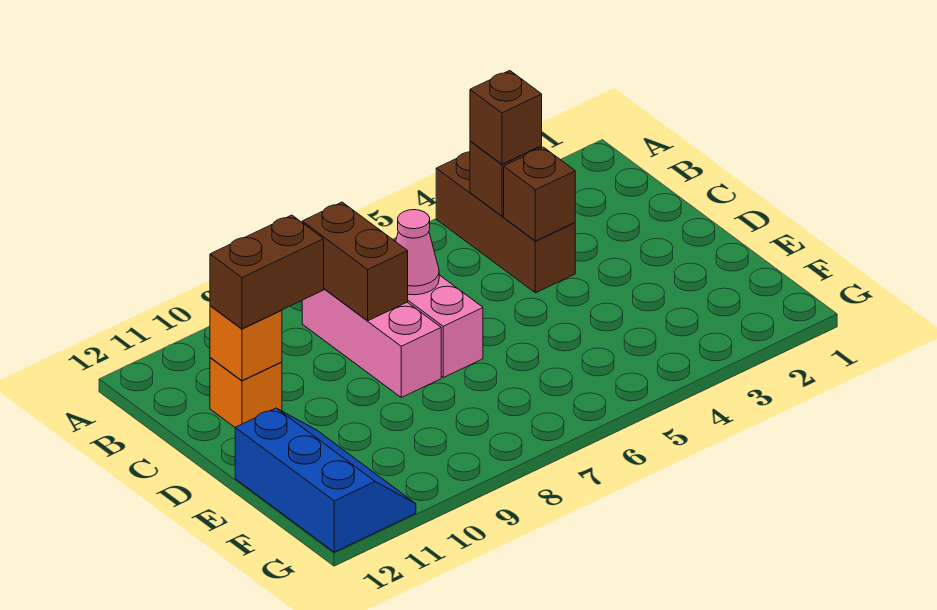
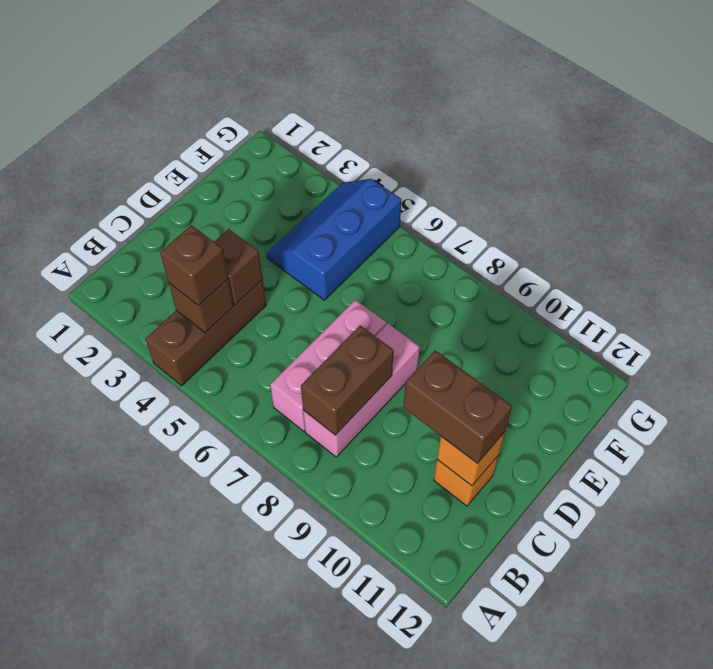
pink cone C7 level 2 -> none
blue slope E11:G12 level 1 top 12 -> blue slope E4:G5 level 1 top 5

